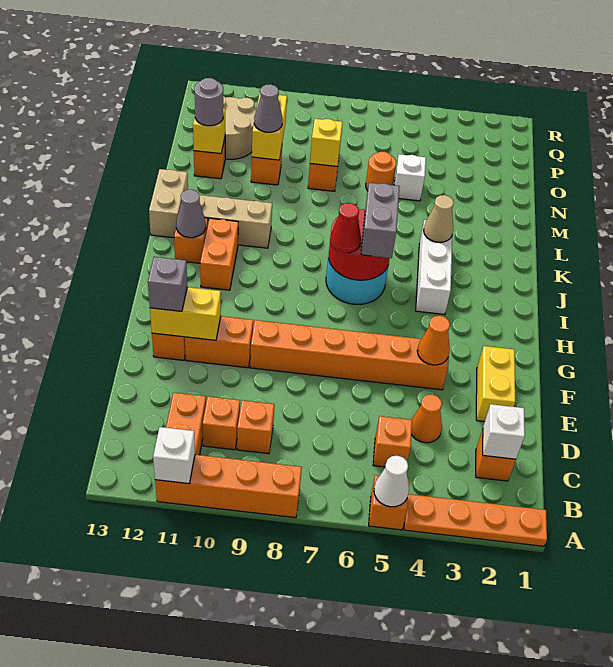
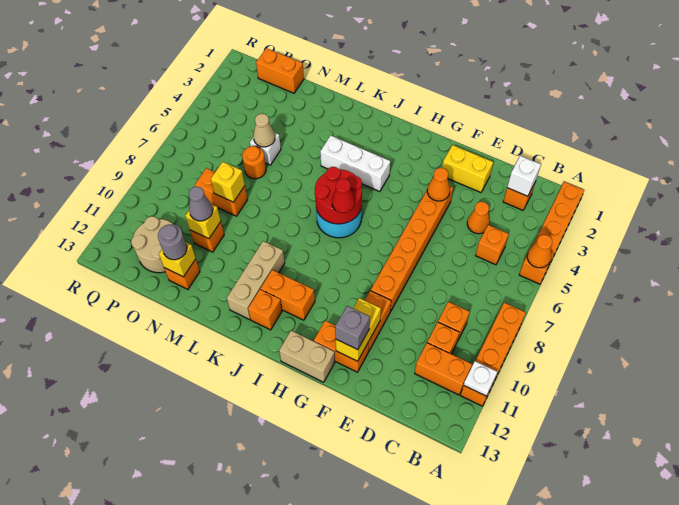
white cone A5 level 2 -> orange cone A5 level 2
white brick A11 level 2 -> white plate A11 level 2
grey brick I6:J6 level 3 -> none
grey cone J12 level 2 -> none
tan cone K4 level 2 -> tan cone N5 level 2
tan brick K13:L13 level 1 -> tan brick G13:H13 level 1
yellow brick N10:O10 level 2 -> yellow brick N10 level 2
none -> orange brick O1:P1 level 1

